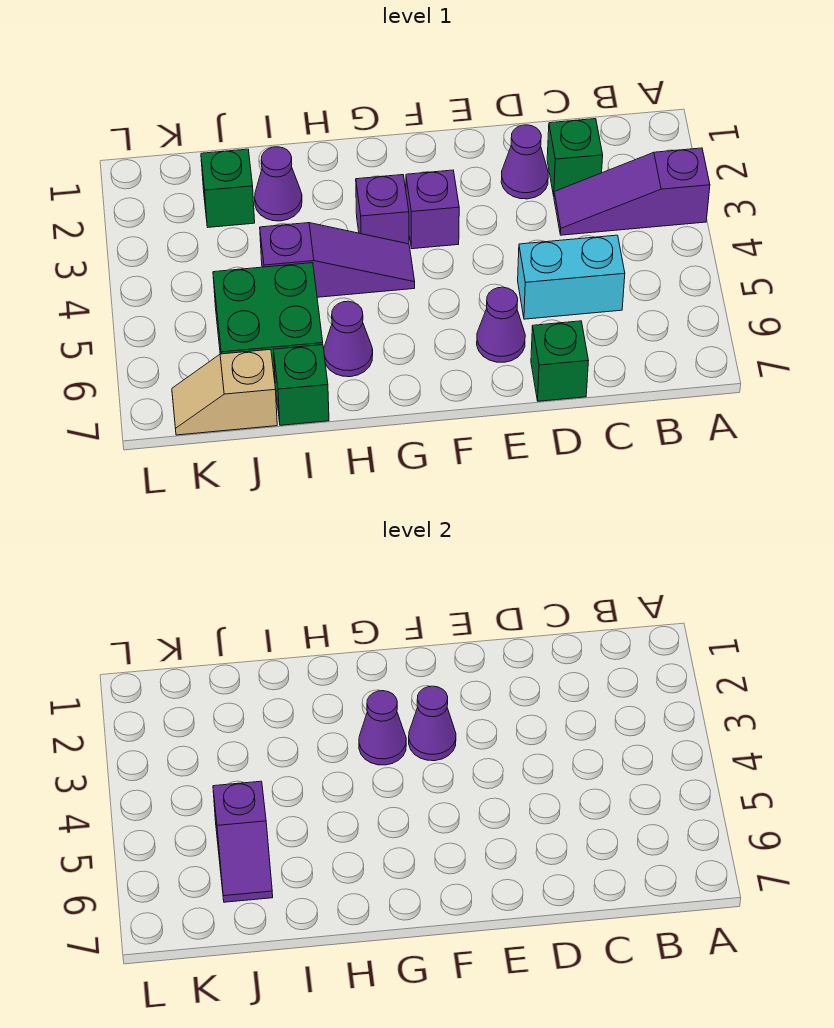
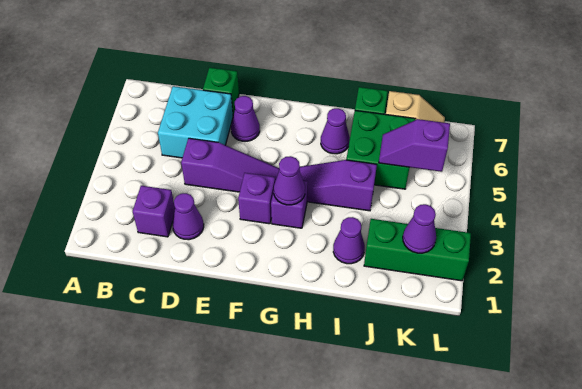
purple slope A3:C3 level 1 top A -> purple slope D4:F4 level 1 top D
green brick C2 level 1 -> purple brick C2 level 1
cyan brick C5:D5 level 1 -> cyan brick C5:D6 level 1
purple cone F3 level 2 -> purple cone K2 level 2
green brick J2 level 1 -> green brick J2:L2 level 1
purple slope J5:J6 level 2 top 5 -> purple slope J5:K5 level 2 top K

